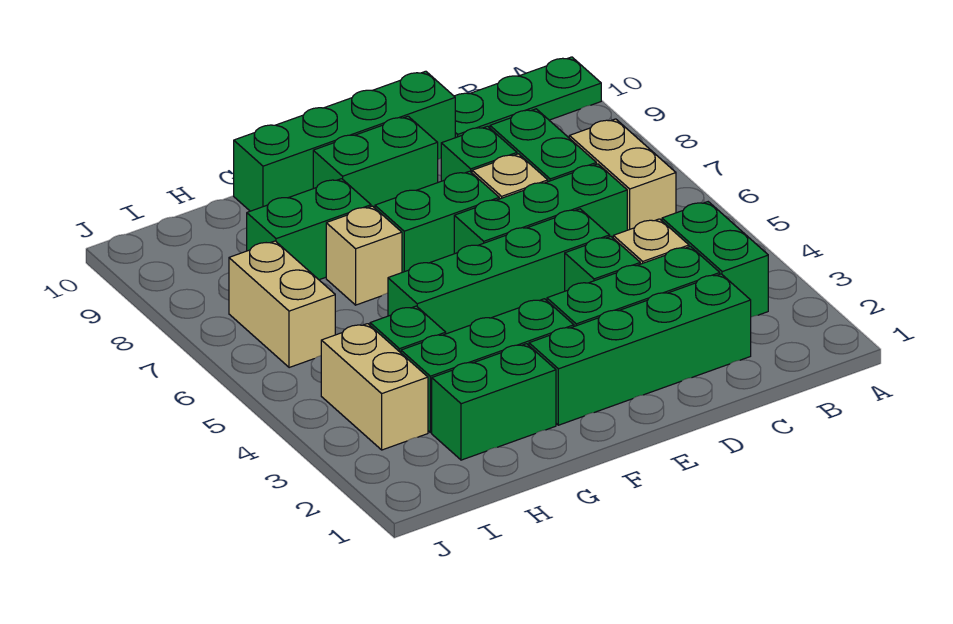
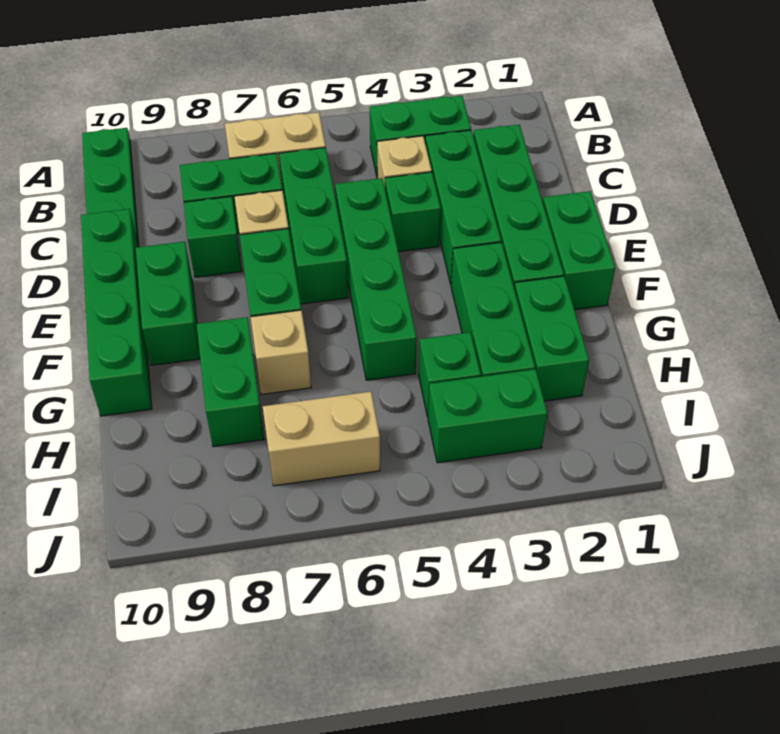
none -> green brick E1:F1 level 1
tan brick I3:I4 level 1 -> green brick I3:I4 level 1

